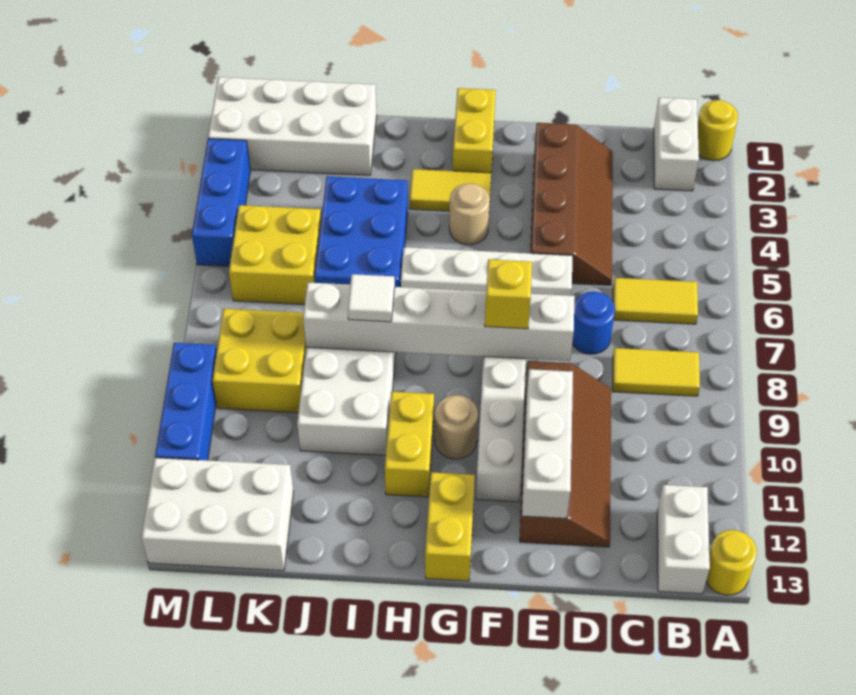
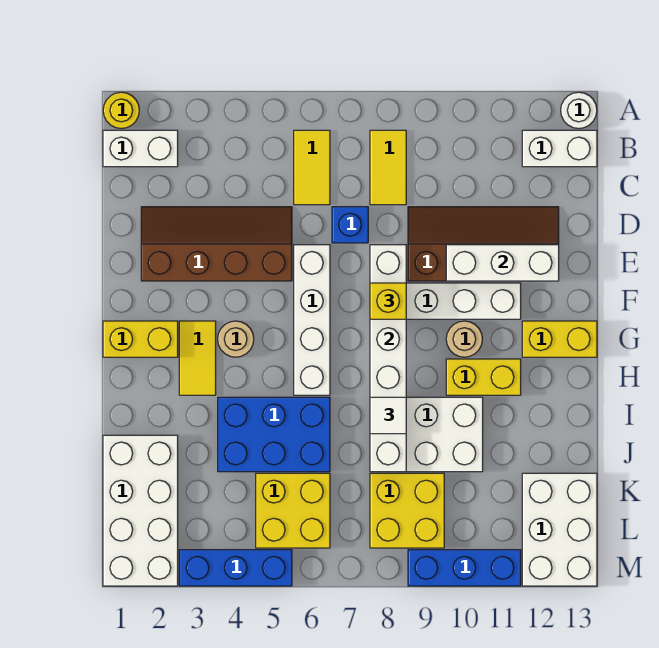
yellow round brick A13 level 1 -> white round brick A13 level 1
blue round brick D7 level 1 -> blue brick D7 level 1

